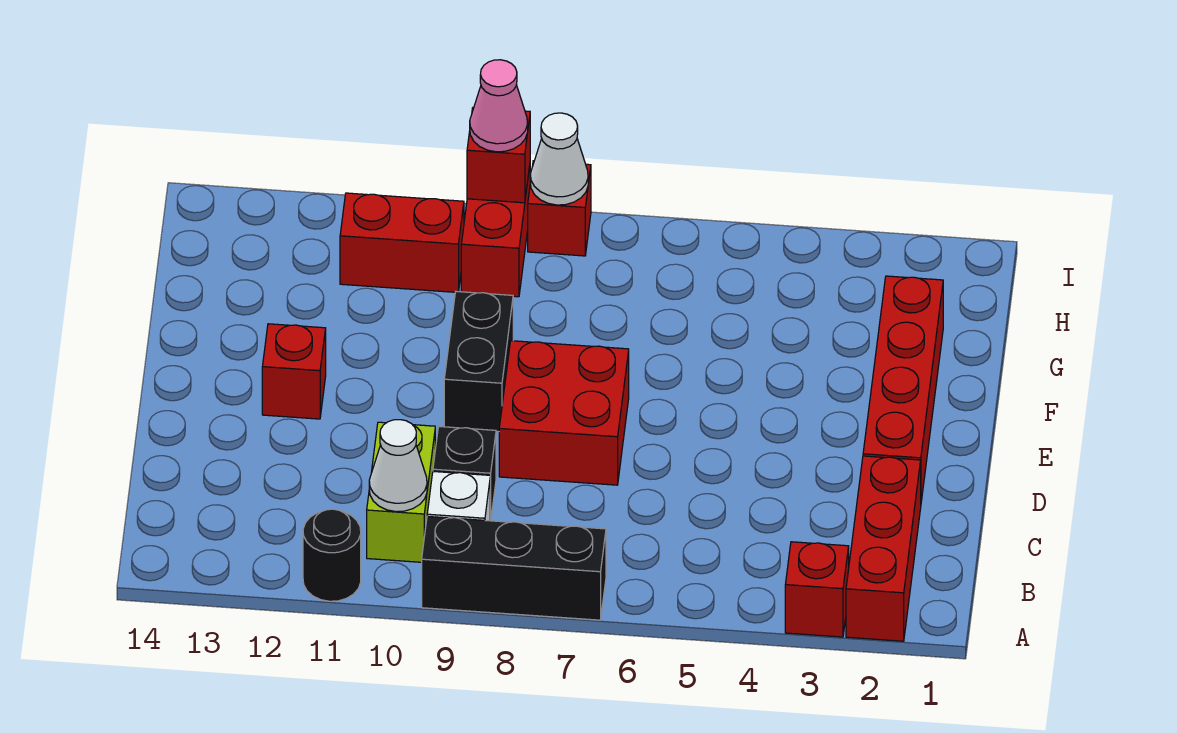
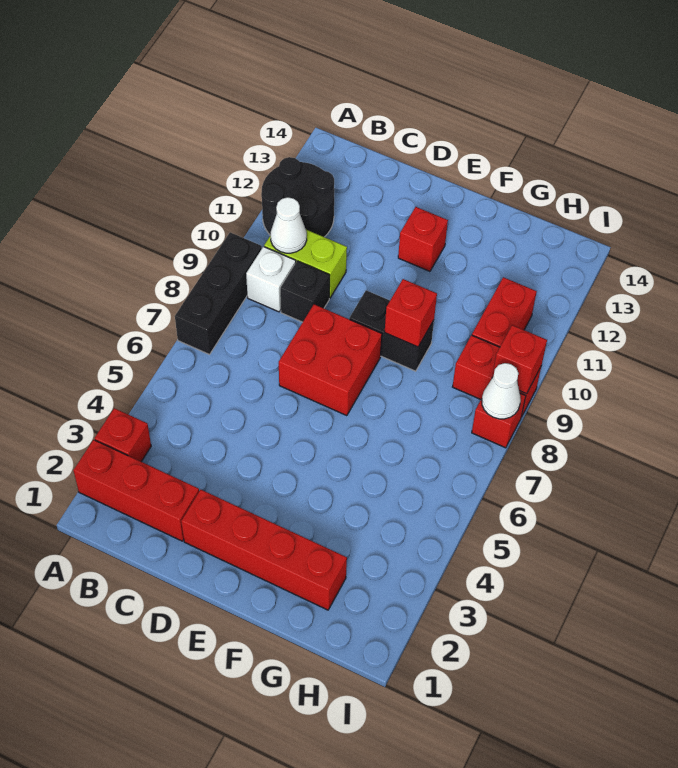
black round brick A11 level 1 -> black round brick A11:B12 level 1
none -> red brick F9 level 2
pink cone I9 level 3 -> none

